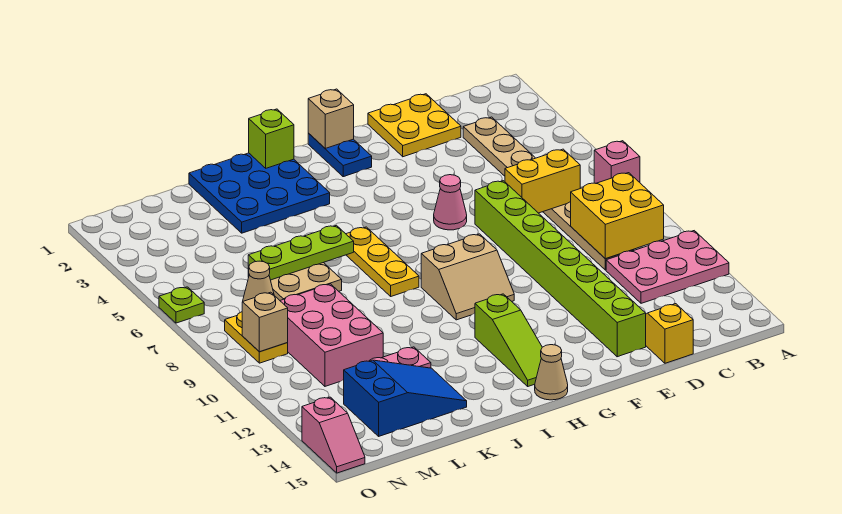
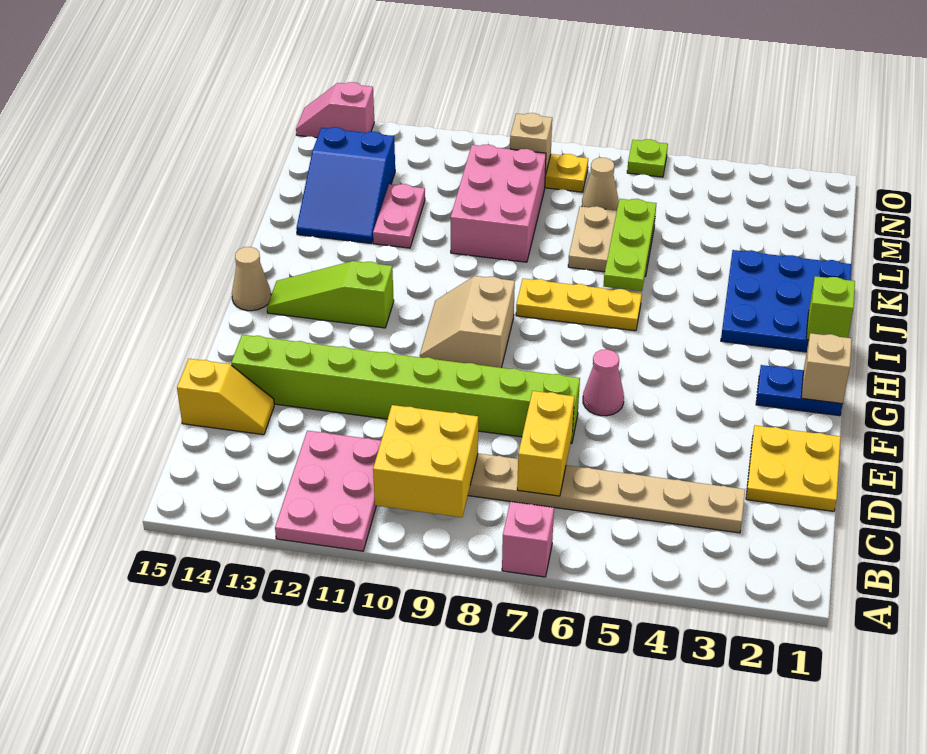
pink brick L9:M11 level 1 -> pink brick K9:M10 level 1

